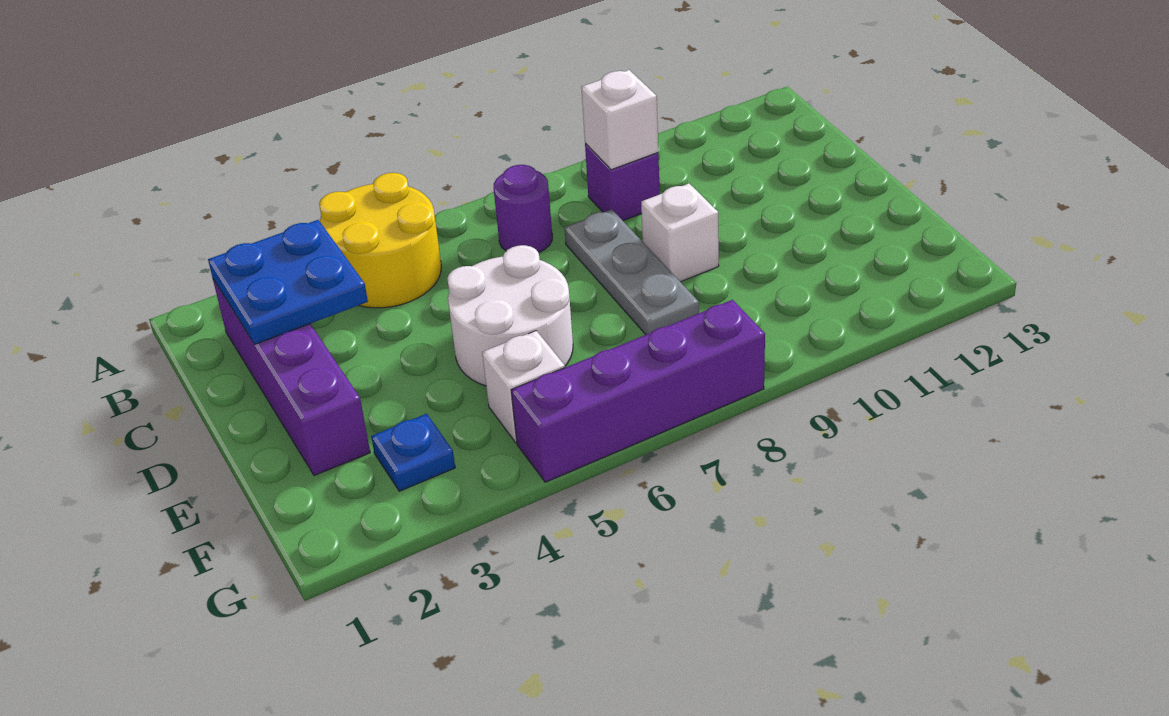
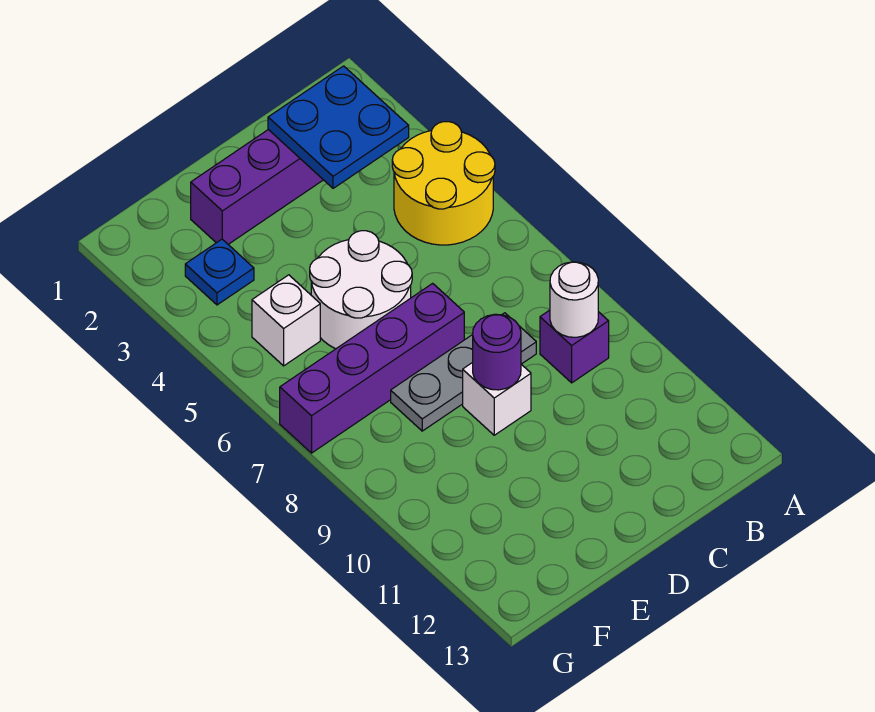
purple round brick B7 level 1 -> purple round brick D9 level 2
white brick B9 level 2 -> white round brick B9 level 2
purple brick G5:G8 level 1 -> purple brick D7:G7 level 1

